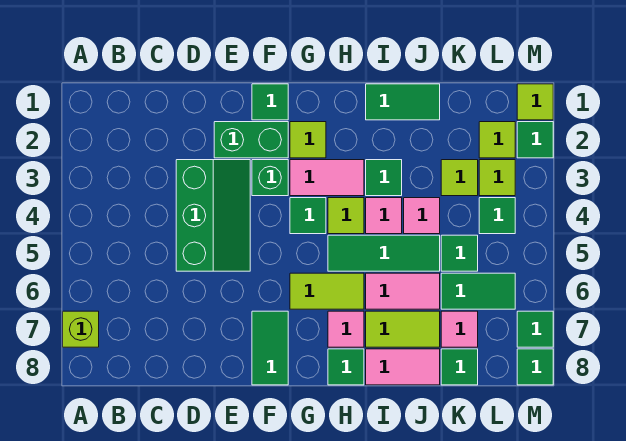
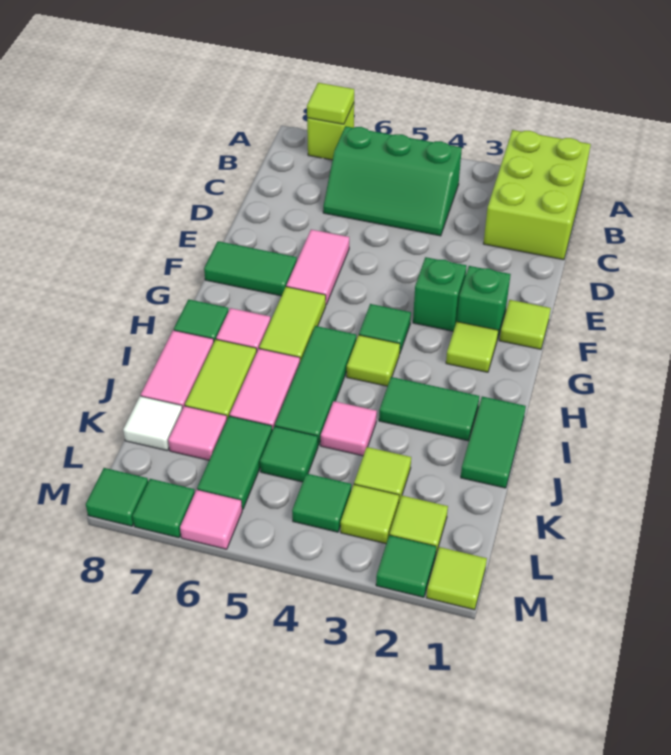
none -> lime brick A1:C2 level 1
none -> lime tile A7 level 2
green slope D3:E5 level 1 top D -> green slope B4:C6 level 1 top B
green brick E2:F2 level 1 -> green brick F2 level 1
green tile F1 level 1 -> lime tile F1 level 1
pink tile G3:H3 level 1 -> pink tile E6:F6 level 1
green tile I3 level 1 -> green tile I2:I3 level 1
pink tile I4 level 1 -> pink tile M6 level 1
green tile K8 level 1 -> white tile K8 level 1

